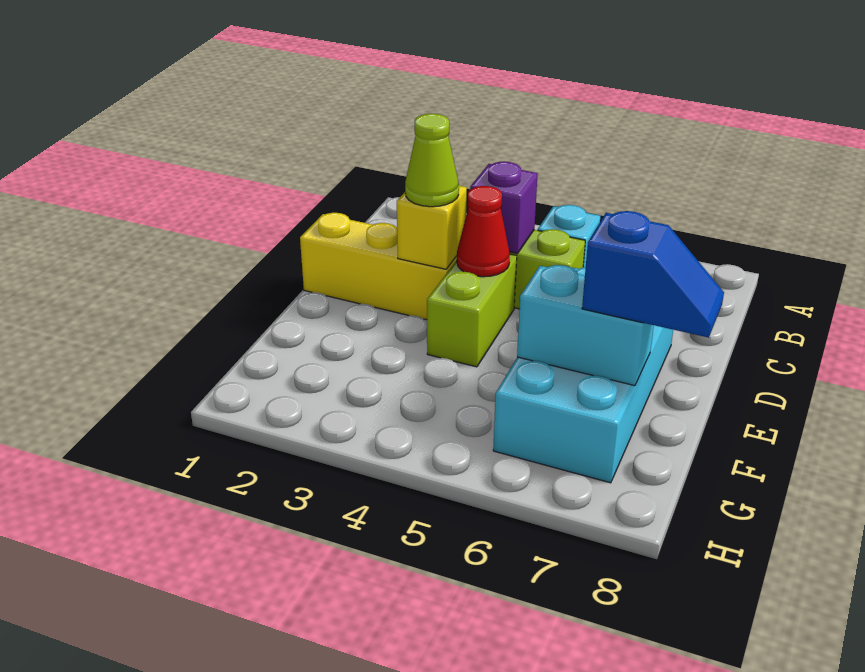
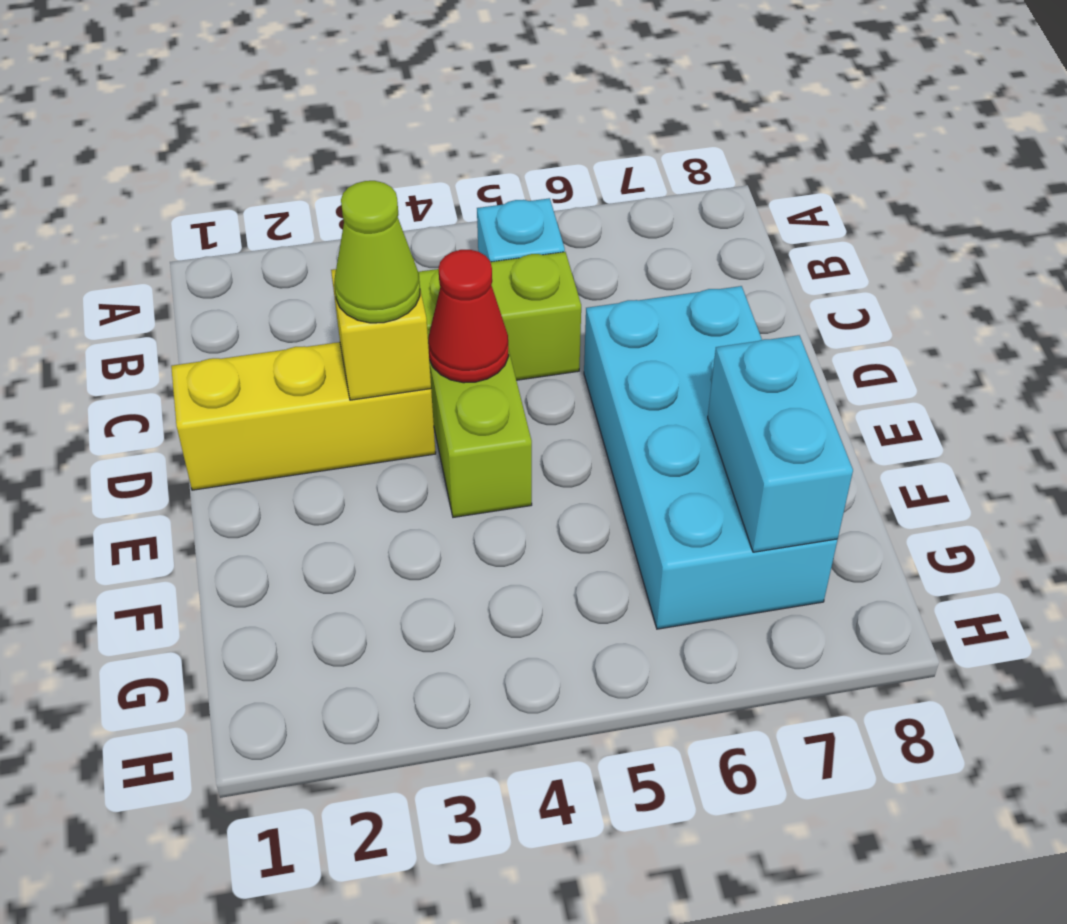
purple brick C4 level 2 -> none
cyan brick F6:F7 level 2 -> cyan brick F7:G7 level 2
blue slope F7:F8 level 3 top 7 -> none

